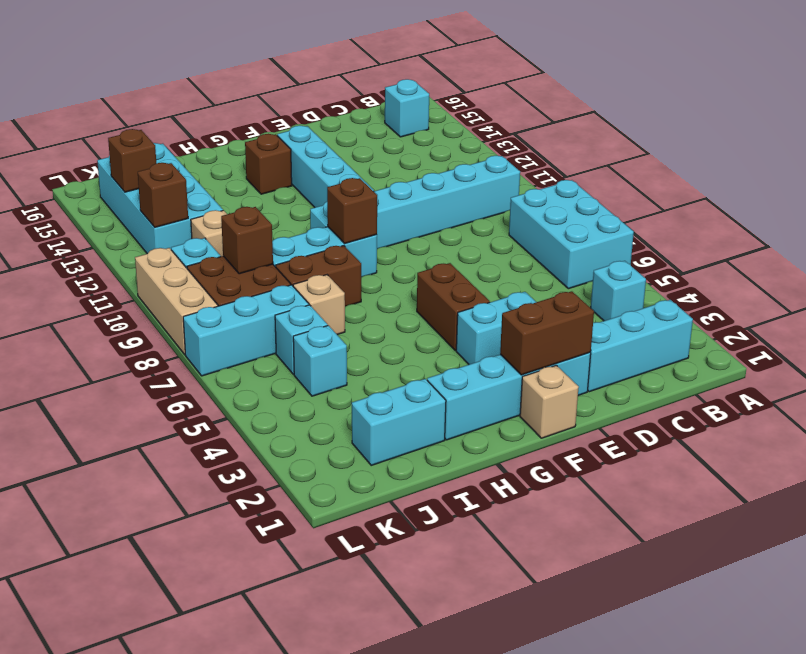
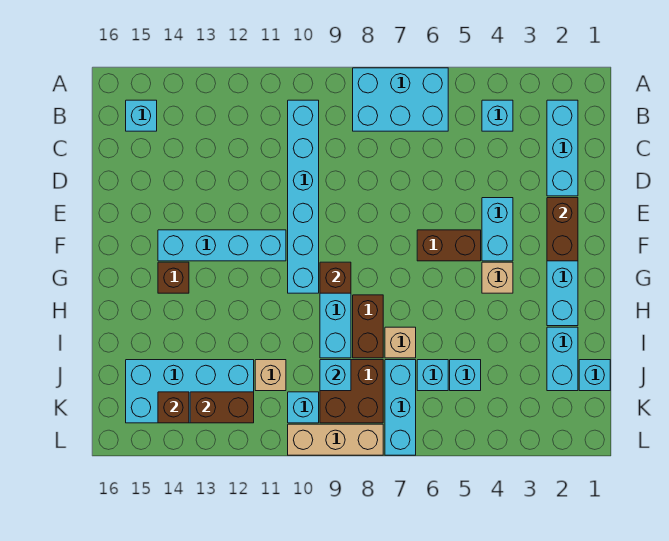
tan brick F1 level 1 -> tan brick G4 level 1
none -> cyan brick J1 level 1
brown brick J9 level 2 -> cyan brick J9 level 2
brown brick K12 level 2 -> brown brick K12:K13 level 2

